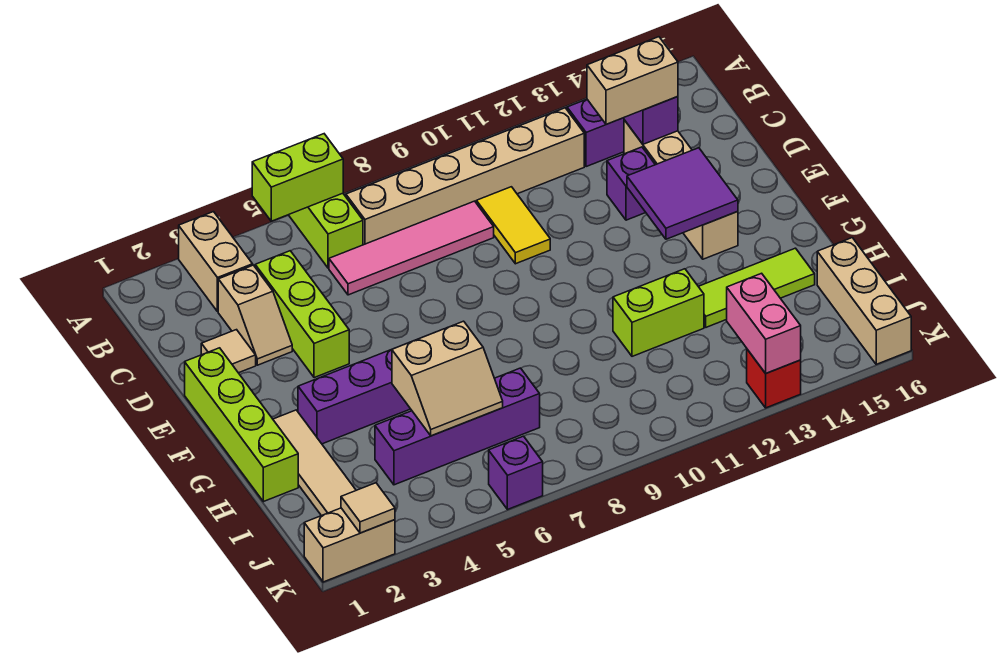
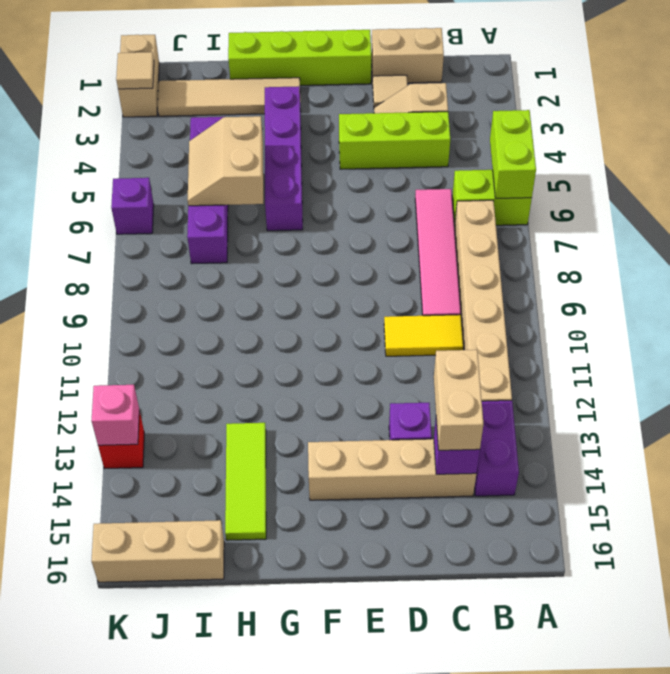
tan brick A3:B3 level 1 -> tan brick C1:D1 level 1
purple tile E13:F14 level 2 -> none
lime brick H11:H12 level 1 -> none
pink brick J13:K13 level 2 -> pink brick K13 level 2

